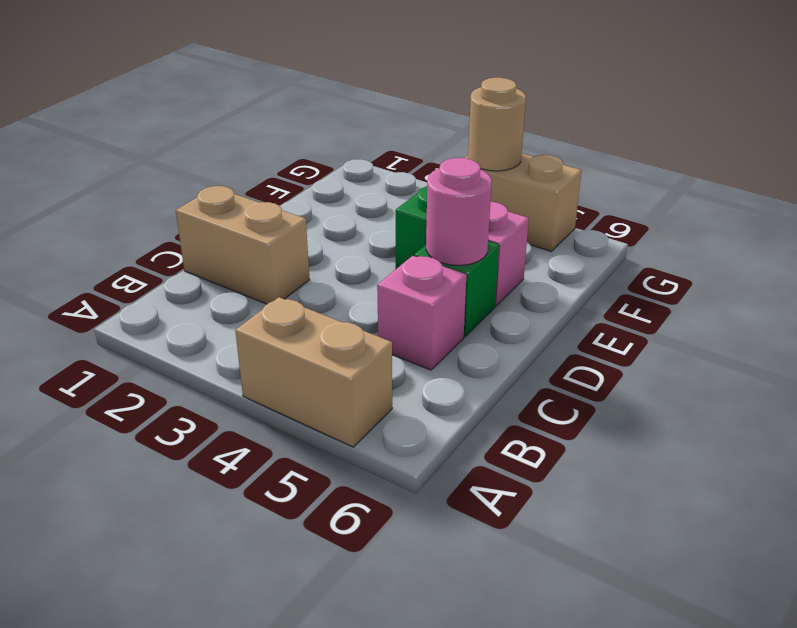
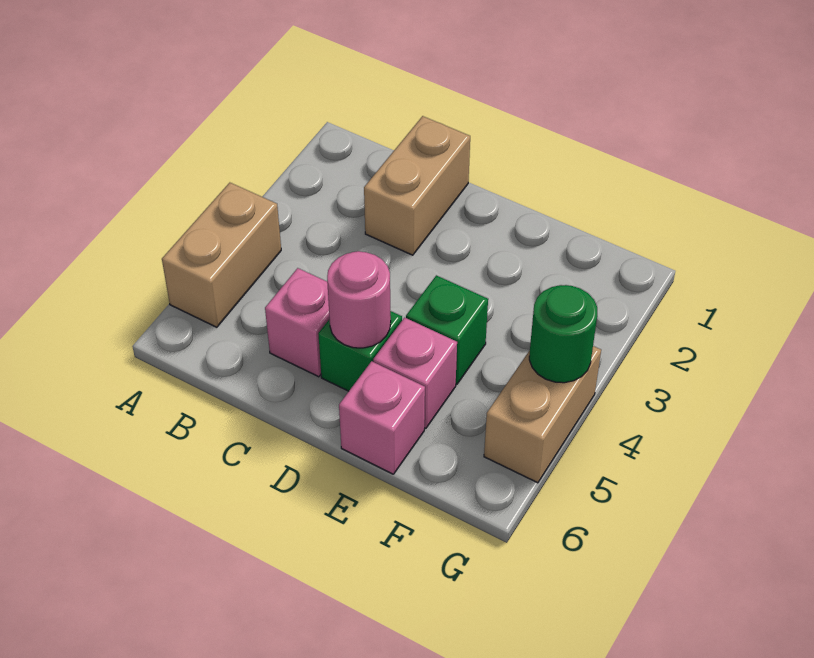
none -> pink brick E6 level 1
tan round brick G4 level 2 -> green round brick G4 level 2

